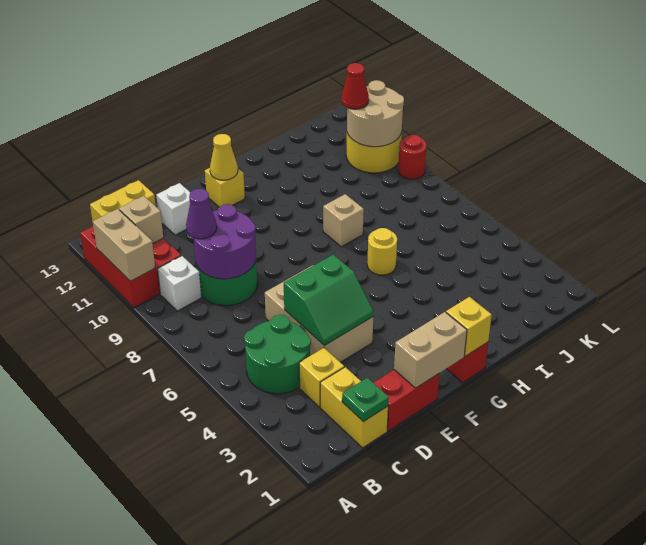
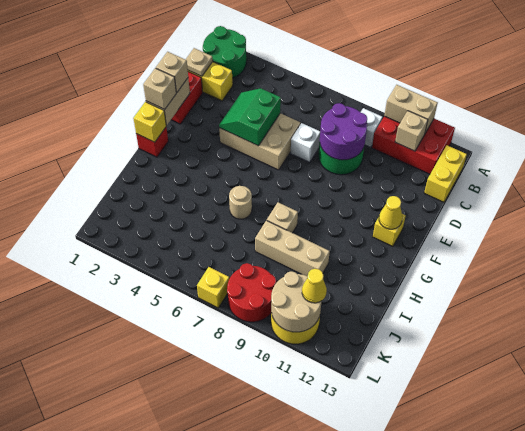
green round brick B4:C5 level 1 -> green round brick A1:B2 level 1
green plate C1 level 2 -> tan plate C1 level 2
yellow brick C3 level 1 -> yellow brick L7 level 1
purple cone C9 level 3 -> none
white brick D12 level 1 -> white brick D7 level 1
none -> tan brick E1 level 3
none -> tan brick F1 level 3
yellow round brick H6 level 1 -> tan round brick H6 level 1
none -> tan brick I8:I10 level 1
red cone K11 level 3 -> yellow cone K11 level 3
red round brick L9 level 1 -> red round brick K8:L9 level 1

